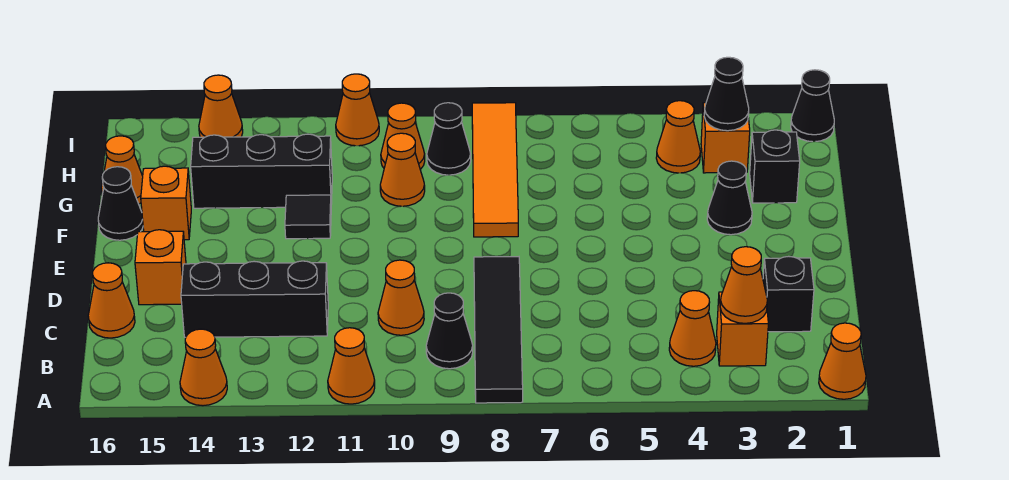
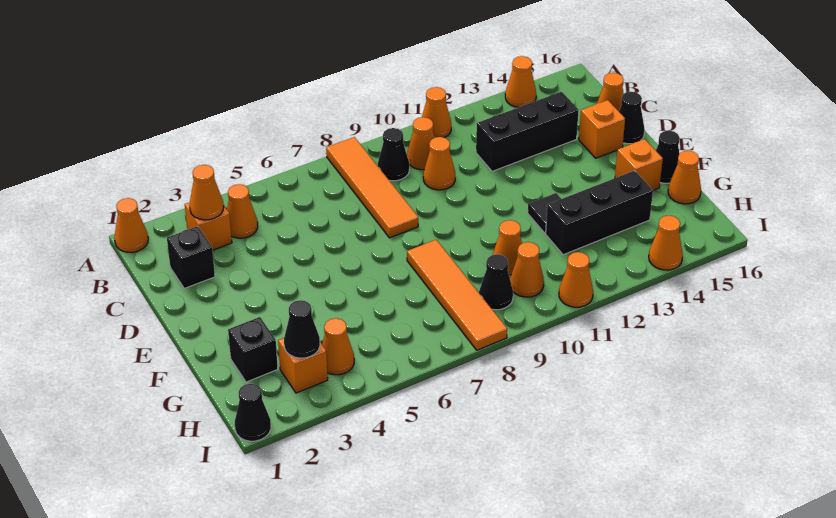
black tile A8:D8 level 1 -> orange tile A8:D8 level 1
none -> orange cone B10 level 1
black cone F3 level 1 -> black cone D16 level 1

